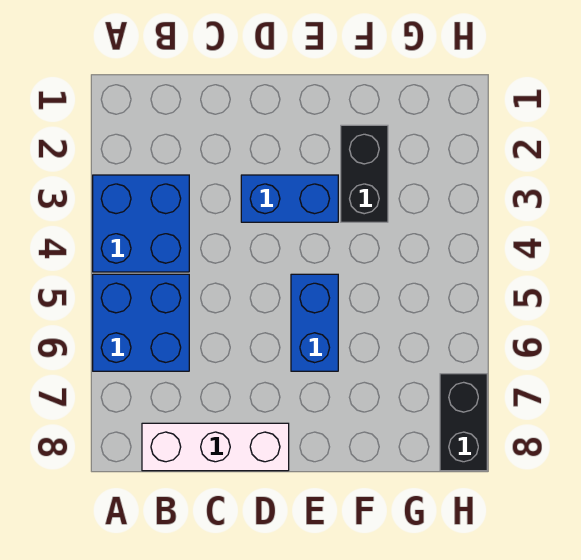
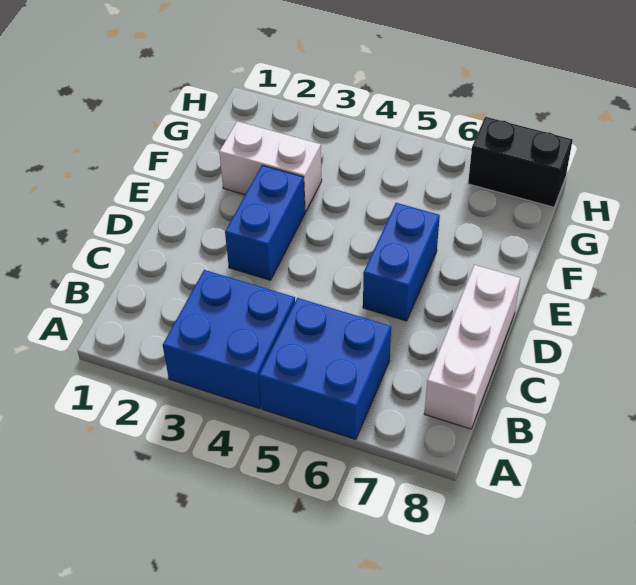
blue brick E5:E6 level 1 -> blue brick D6:E6 level 1
black brick F2:F3 level 1 -> white brick F2:F3 level 1

